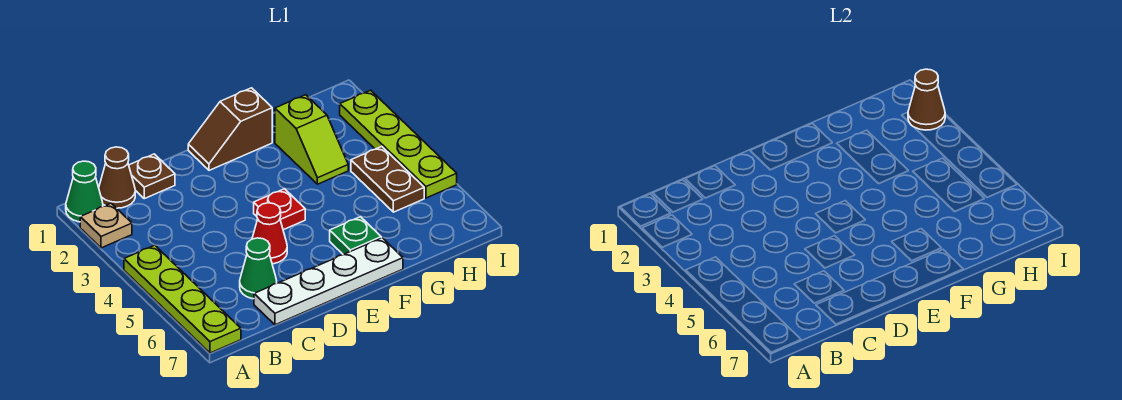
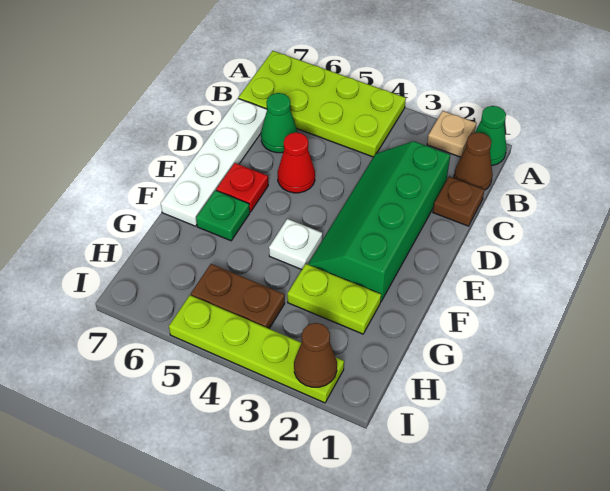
lime plate A4:A7 level 1 -> lime plate A4:B7 level 1
none -> green slope C2:F3 level 1 top 2
brown slope E1:F1 level 1 top F -> none
red plate E4 level 1 -> red plate E6 level 1
none -> white plate F4 level 1
lime slope G2:G3 level 1 top 2 -> lime plate G2:G3 level 1

